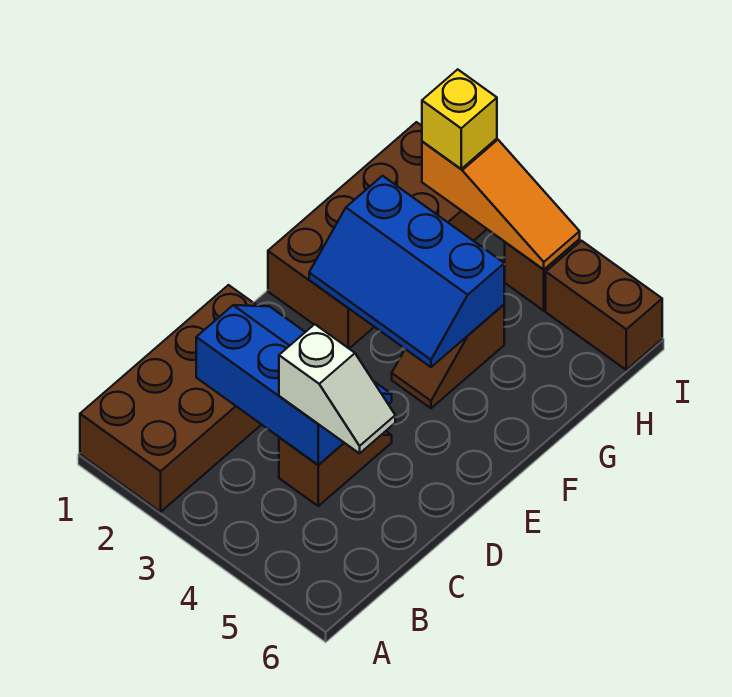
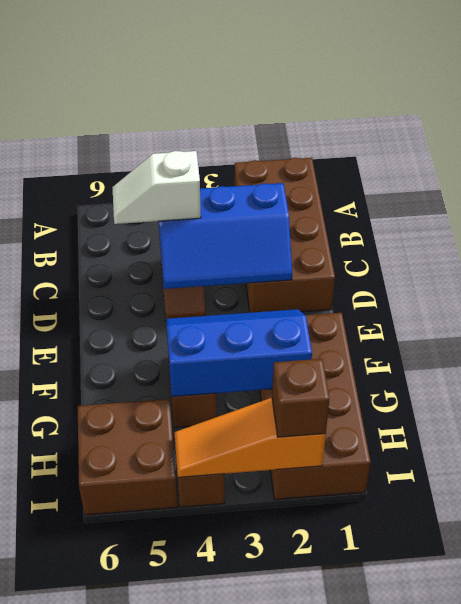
yellow brick I2 level 3 -> brown brick I2 level 3
brown brick I5:I6 level 1 -> brown brick H5:I6 level 1

